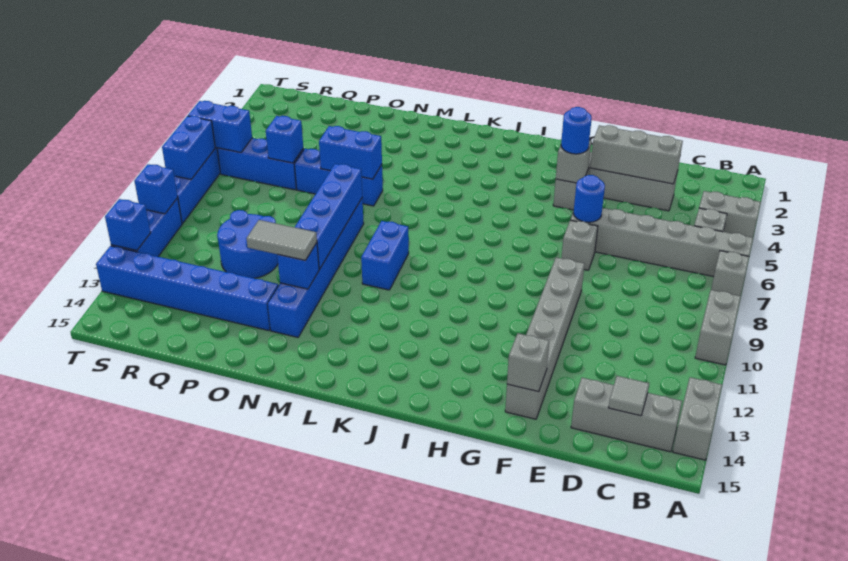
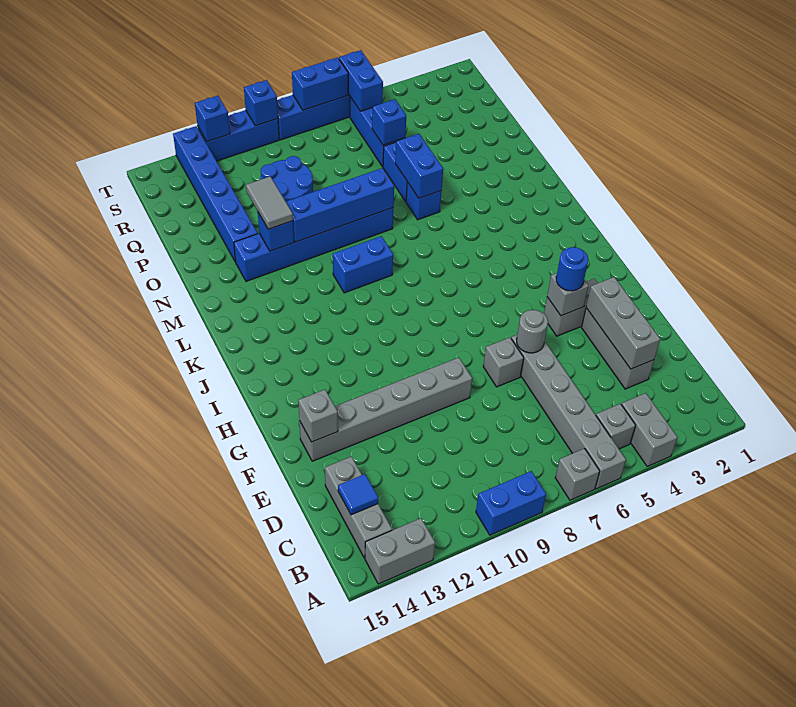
grey brick A9:A10 level 1 -> blue brick A9:A10 level 1
grey tile C14 level 2 -> blue tile C14 level 2
blue round brick F6 level 2 -> grey round brick F6 level 2

